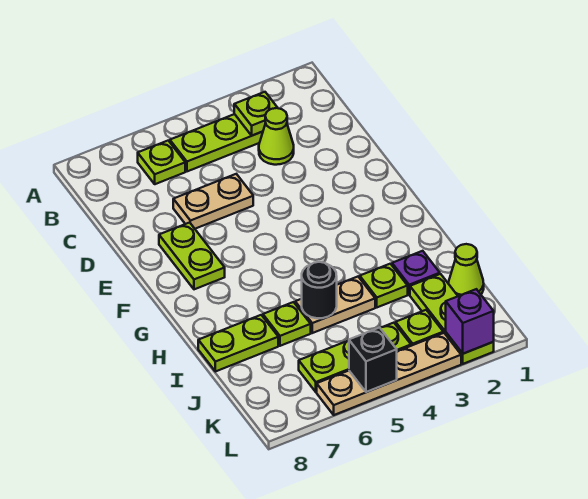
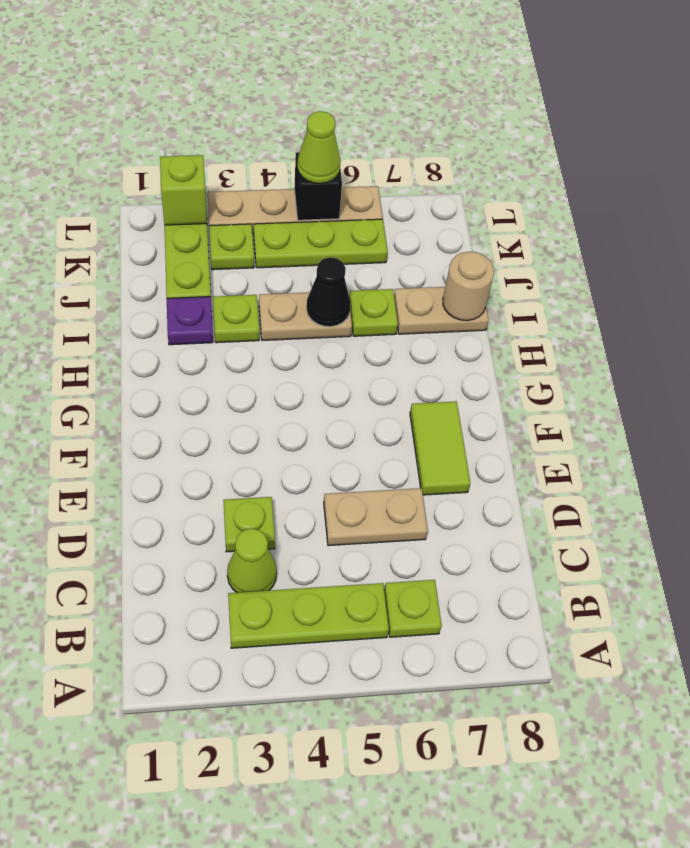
lime plate B3 level 2 -> lime plate D3 level 1
lime plate E7:F7 level 1 -> lime tile E7:F7 level 1
black round brick I5 level 2 -> black cone I5 level 2
lime plate I7:I8 level 1 -> tan plate I7:I8 level 1
none -> tan round brick I8 level 2
lime cone J1 level 1 -> lime cone L5 level 3
purple brick L2 level 2 -> lime brick L2 level 2

